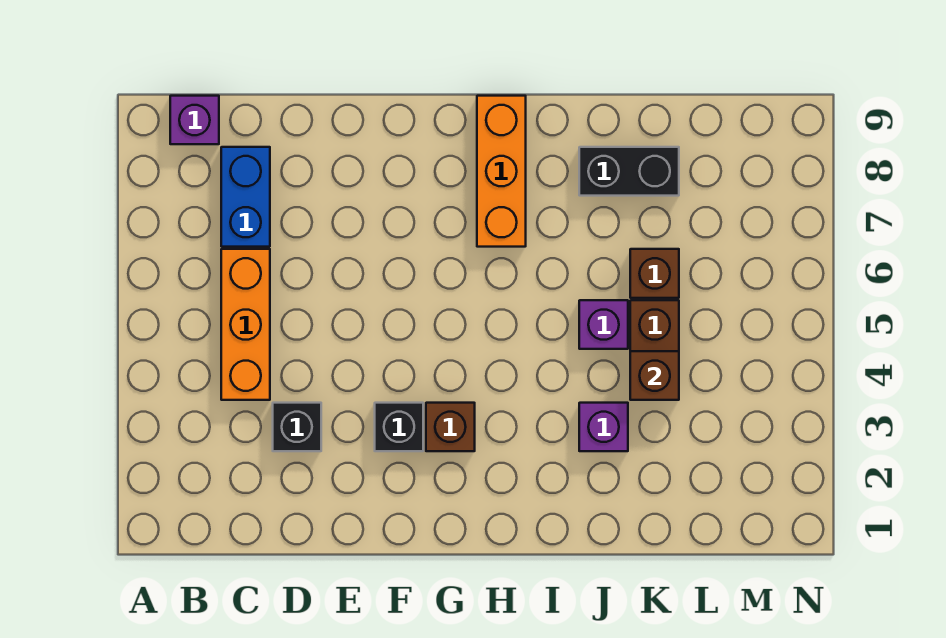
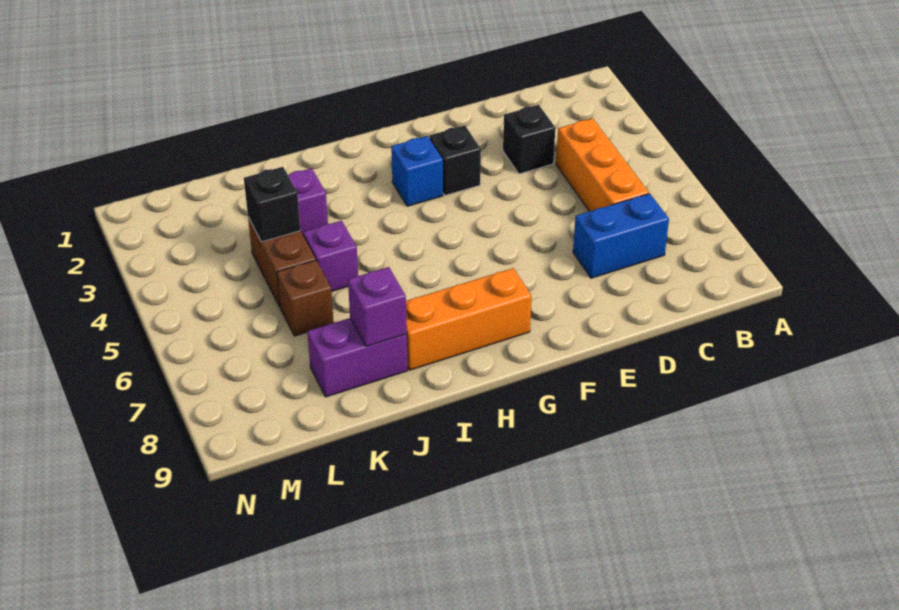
purple brick B9 level 1 -> purple brick J8 level 2
blue brick C7:C8 level 1 -> blue brick C7:D7 level 1
brown brick G3 level 1 -> blue brick G3 level 1
orange brick H7:H9 level 1 -> orange brick G8:I8 level 1
black brick J8:K8 level 1 -> purple brick J8:K8 level 1
brown brick K4 level 2 -> black brick K4 level 2

